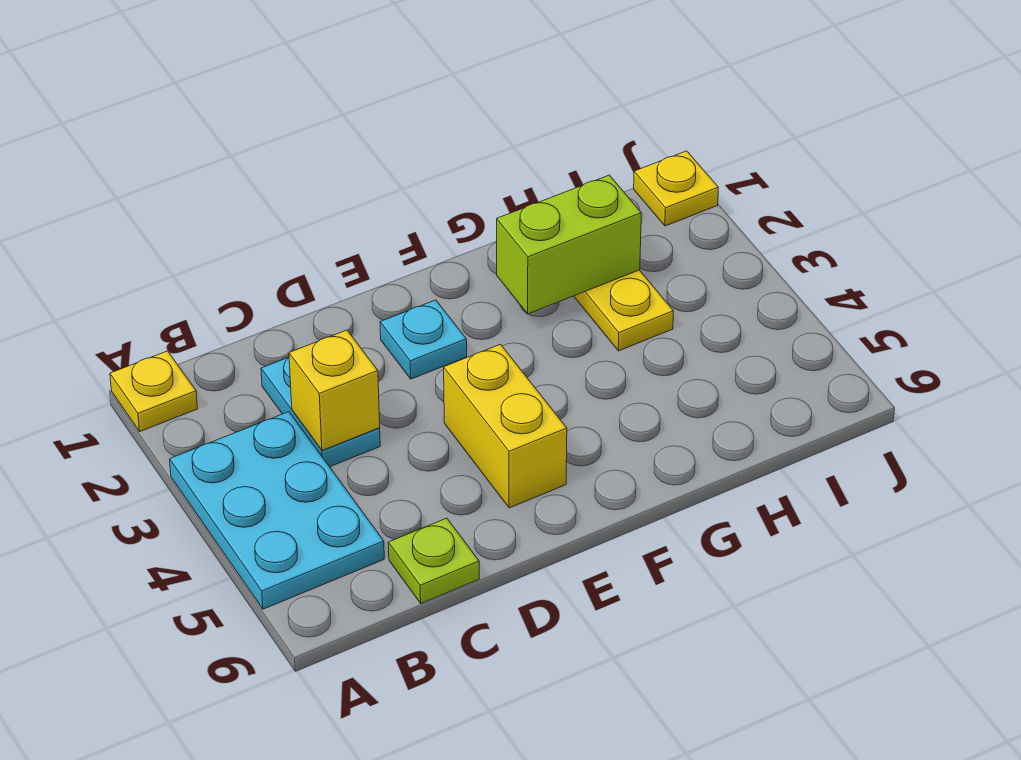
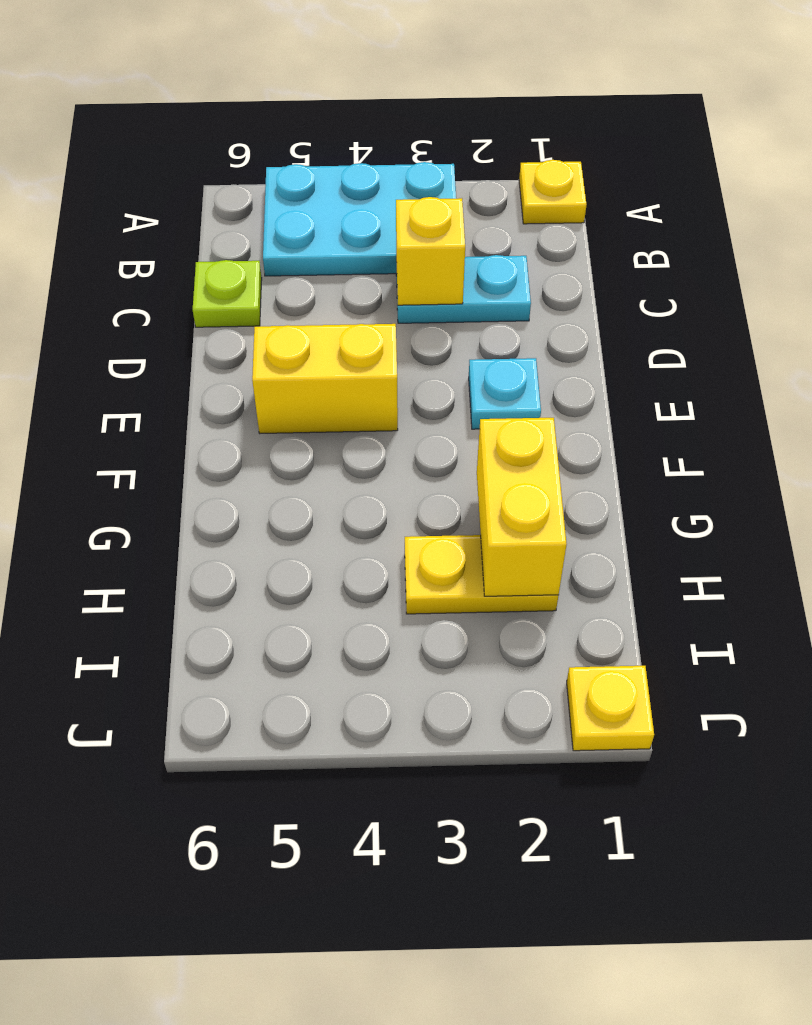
lime brick G2:H2 level 2 -> yellow brick G2:H2 level 2

